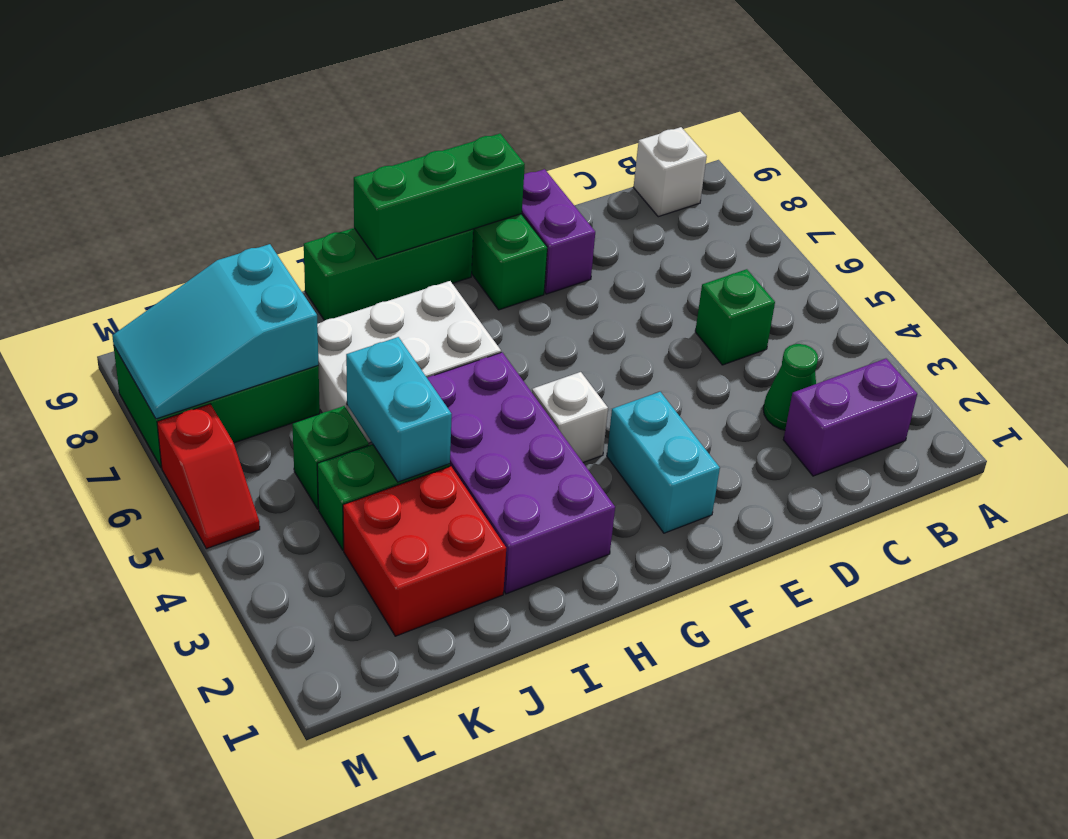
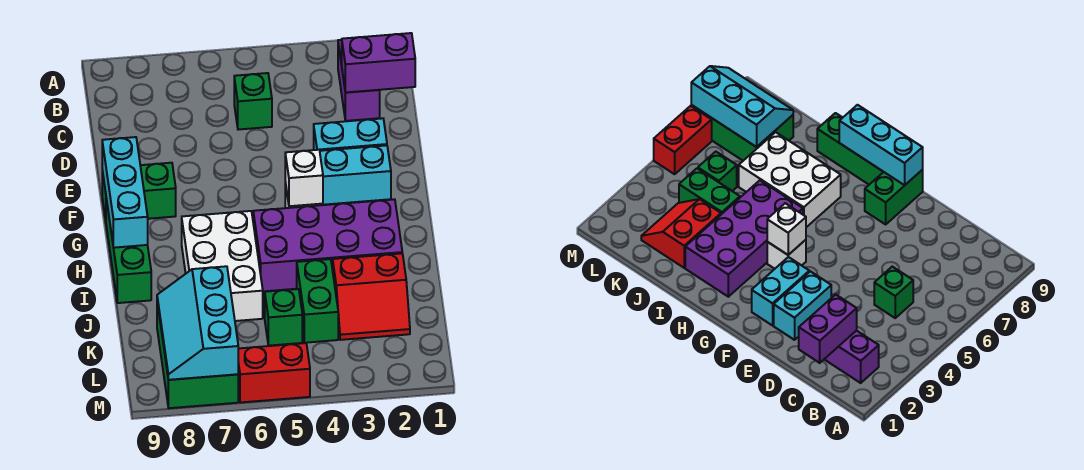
white brick B9 level 1 -> white brick G4 level 2
green cone C3 level 1 -> none
purple brick E8:E9 level 1 -> purple brick C1:C2 level 2
green brick F9:H9 level 2 -> cyan brick F9:H9 level 2
red brick J2:K3 level 1 -> red slope J2:K3 level 1 top J
cyan brick J4:J5 level 2 -> cyan brick E2:E3 level 1
cyan slope K7:M8 level 2 top K -> cyan slope K7:M8 level 2 top 7
red slope M5:M6 level 1 top 6 -> red brick M5:M6 level 1

